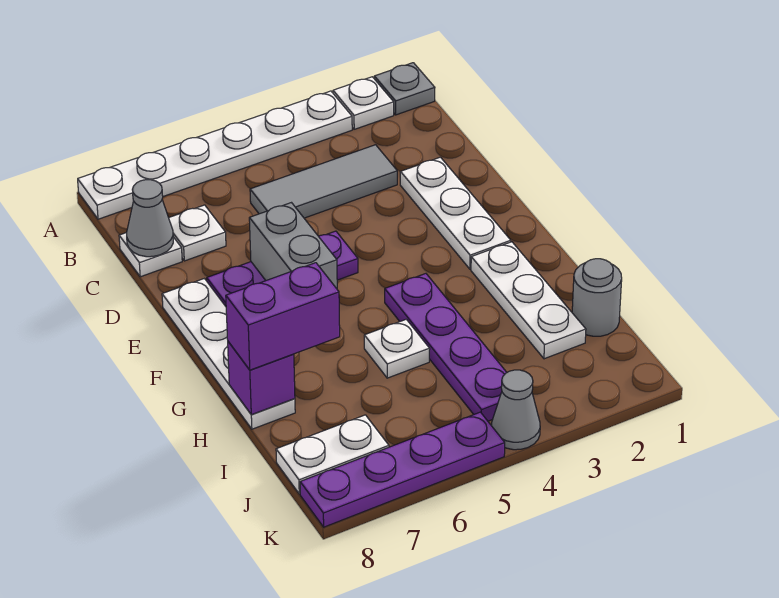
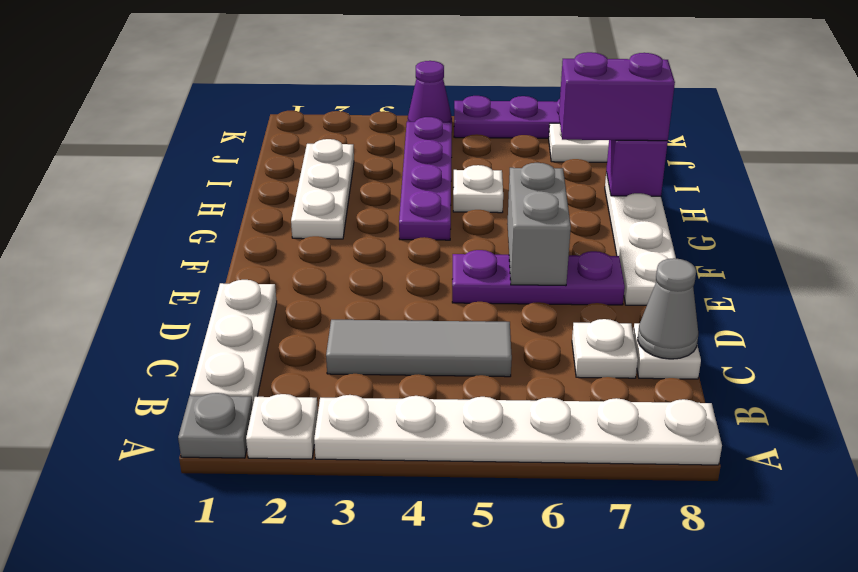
white plate D2:F2 level 1 -> white plate B1:D1 level 1
grey round brick I1 level 1 -> none
grey cone K4 level 1 -> purple cone K4 level 1

